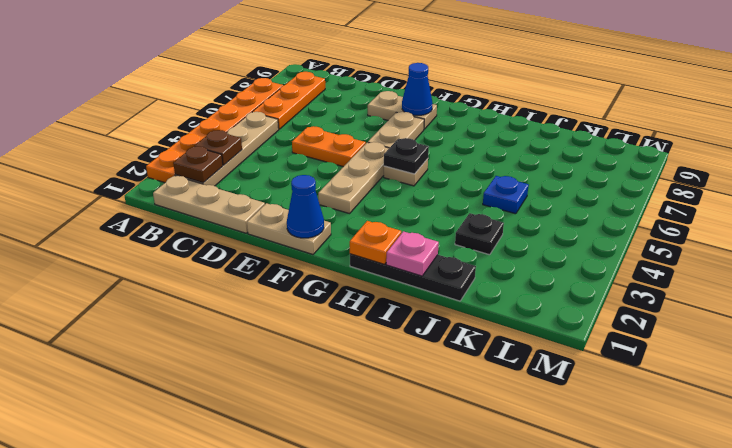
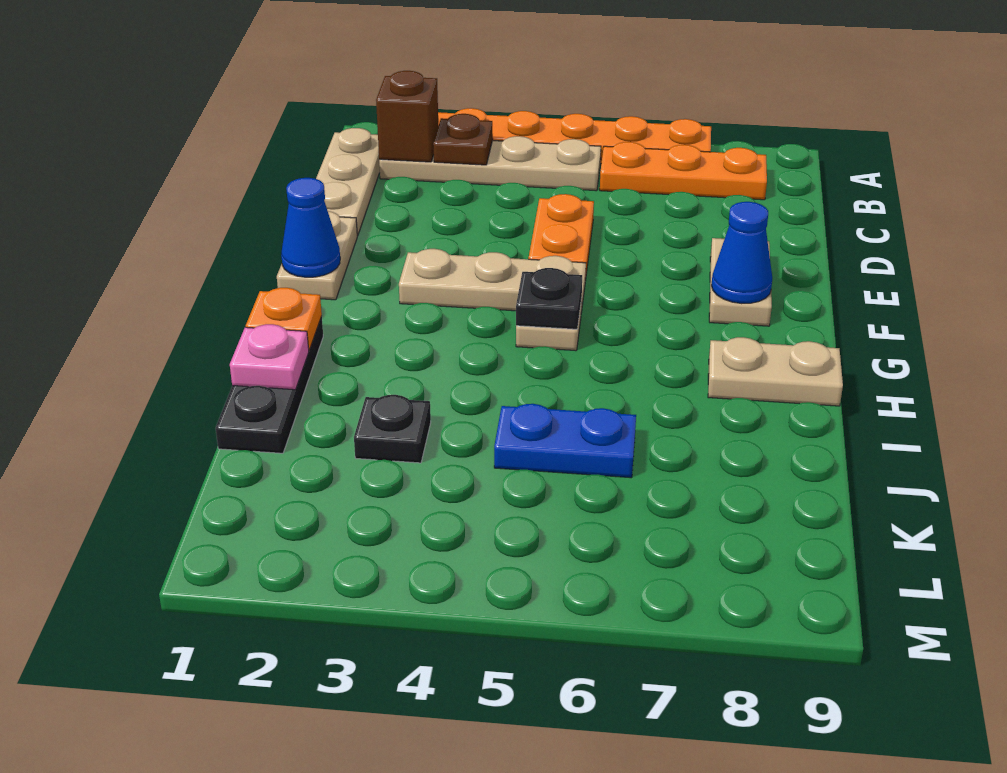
brown plate B2 level 2 -> brown brick B2 level 2
tan plate F6:F7 level 1 -> tan plate H8:H9 level 1
blue plate J5 level 1 -> blue plate J5:J6 level 1

